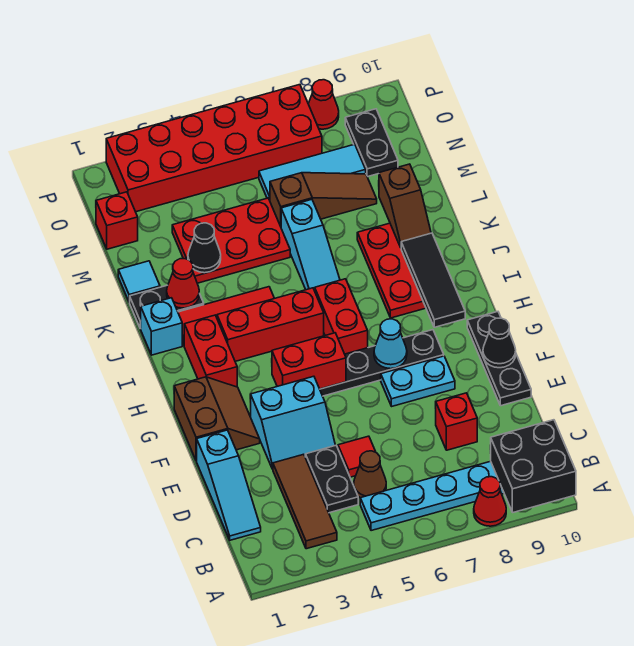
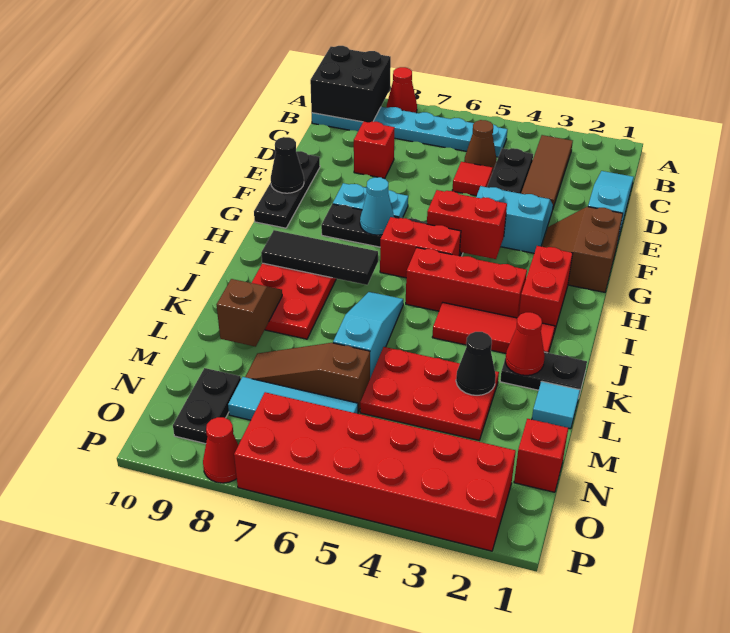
red brick H6:I6 level 1 -> red brick H5:H6 level 1
black tile H9:J9 level 2 -> black tile I7:I9 level 2
cyan brick J1 level 1 -> none

